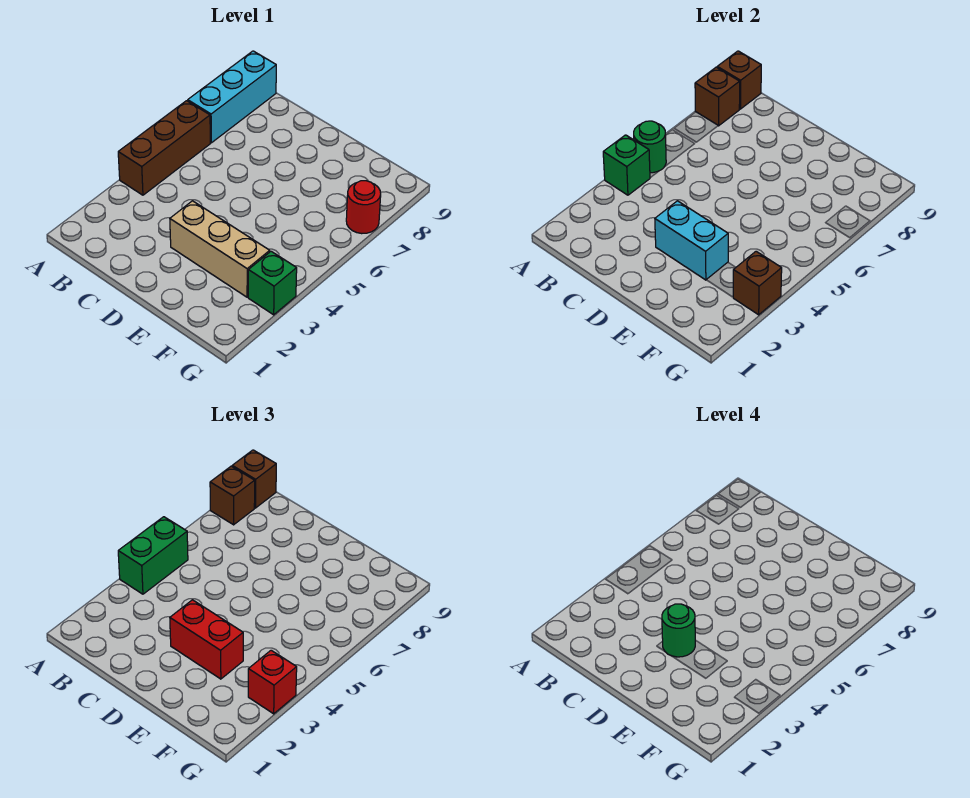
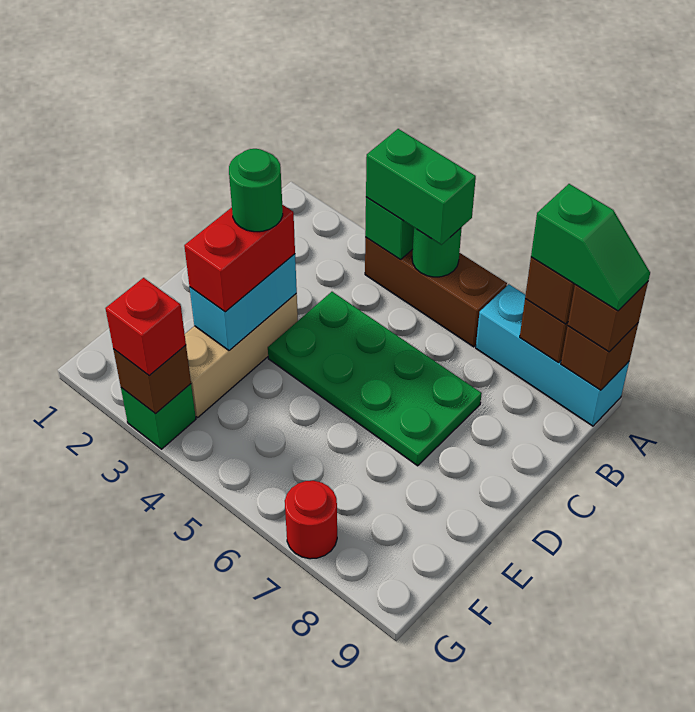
none -> green slope A8:A9 level 4 top 8
none -> green plate C4:D7 level 1

